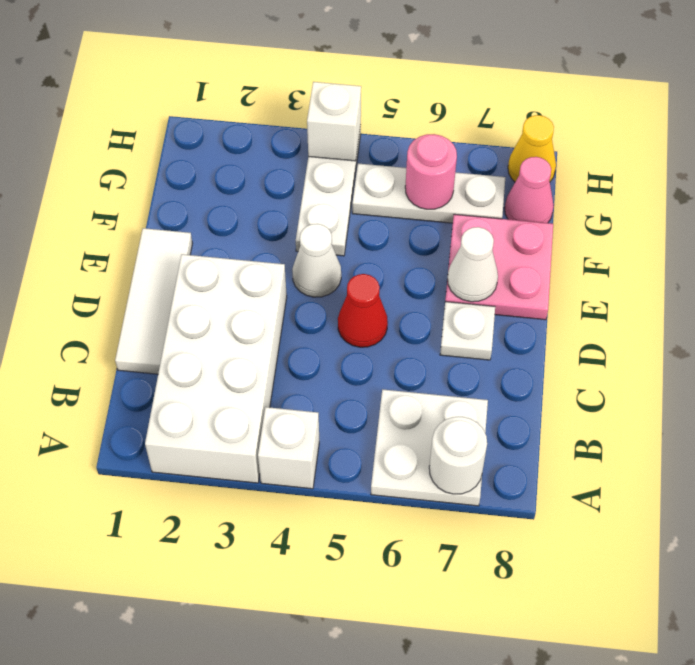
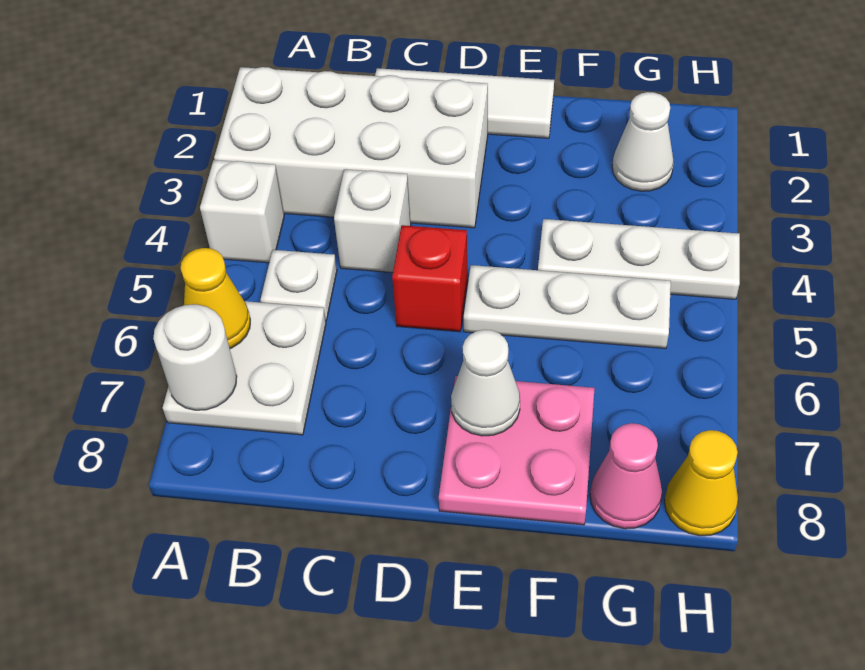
none -> yellow cone A6 level 2
red cone D5 level 1 -> red brick D5 level 1
white plate D7 level 1 -> white plate B5 level 1
white cone E4 level 1 -> white cone G2 level 1
white plate G5:G7 level 1 -> white plate E5:G5 level 1
pink round brick G6 level 2 -> none
white brick H4 level 2 -> white brick C4 level 1

